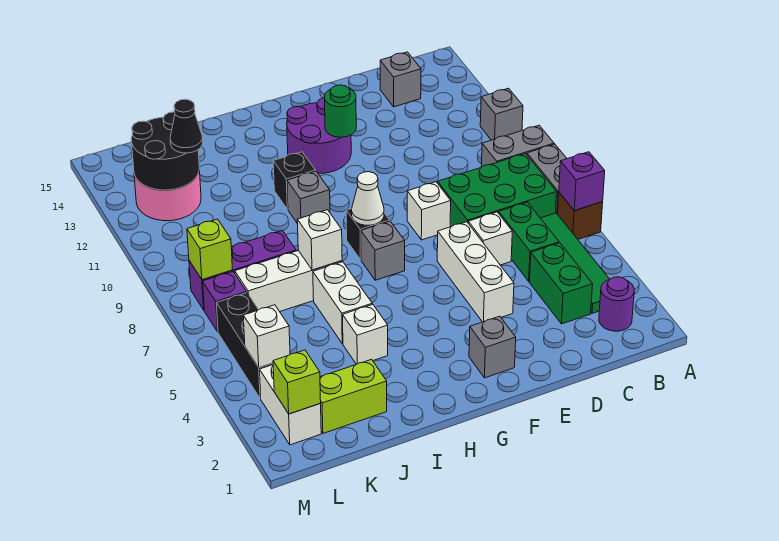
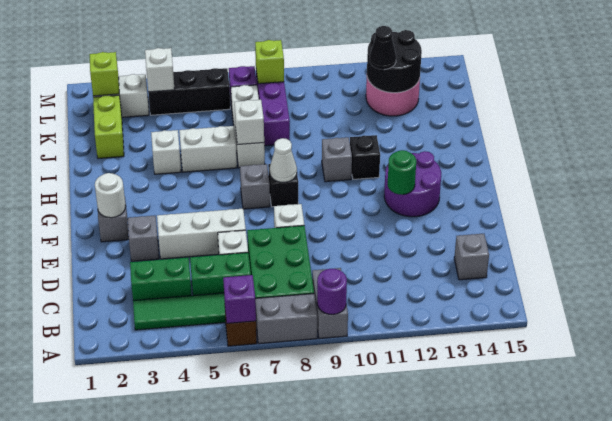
grey brick A11 level 1 -> grey brick E3 level 1
purple round brick B2 level 1 -> purple round brick A9 level 2
none -> white round brick F2 level 2

